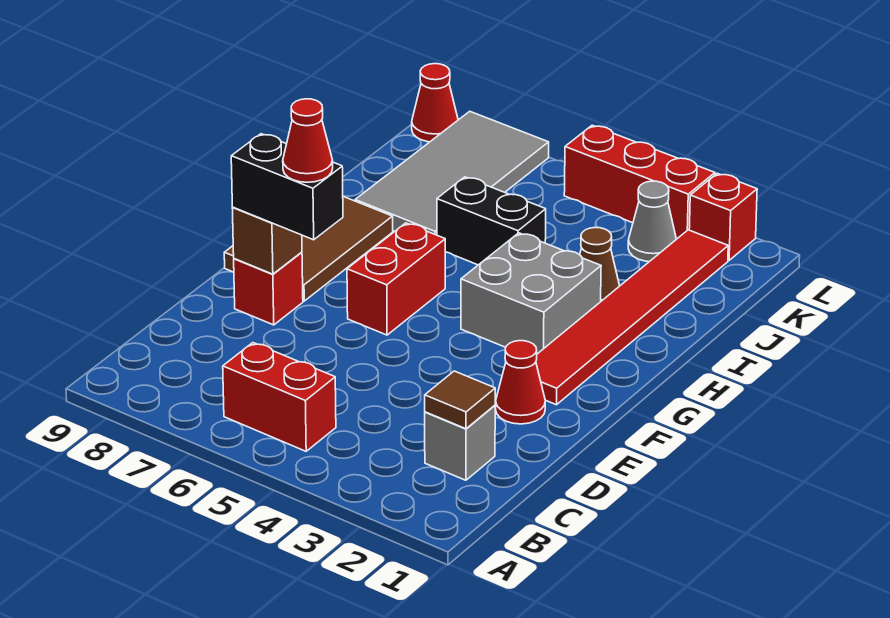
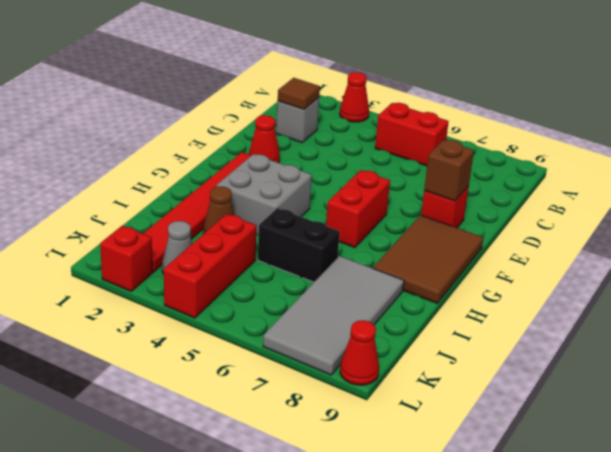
black brick E7:E8 level 3 -> none
red cone E7 level 4 -> red cone A3 level 1
red brick L3:L5 level 1 -> red brick J4:L4 level 1

